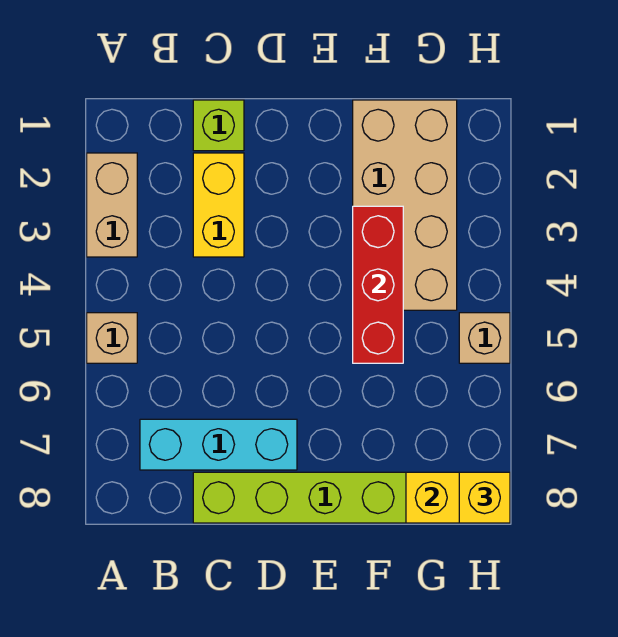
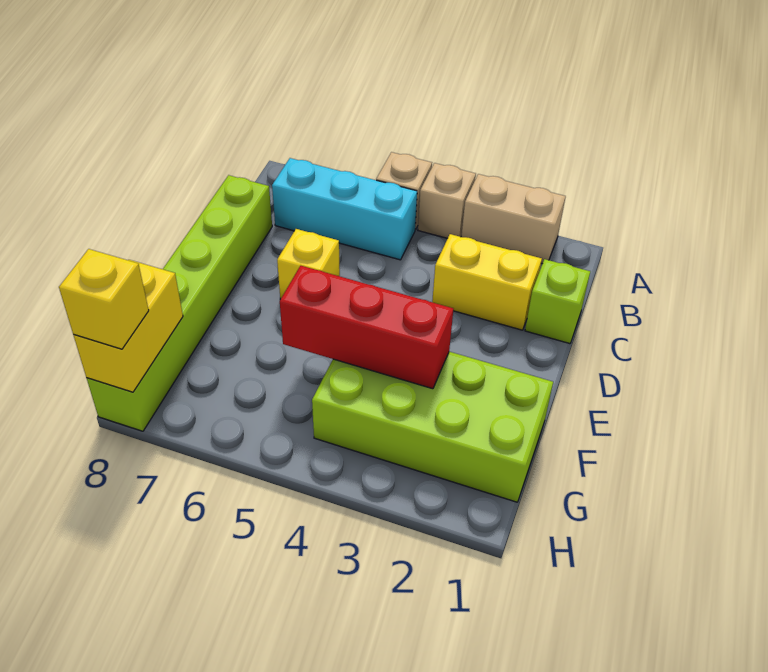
cyan brick B7:D7 level 1 -> cyan brick B5:B7 level 1
none -> yellow brick D6 level 1
tan brick F1:G4 level 1 -> lime brick F1:G4 level 1
tan brick H5 level 1 -> tan brick A4 level 1

